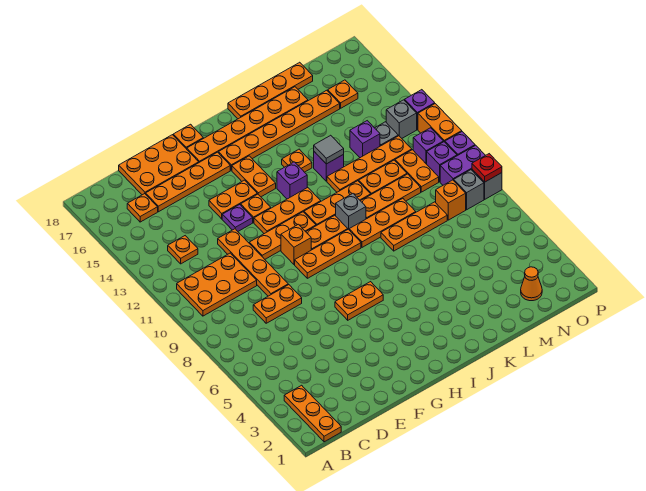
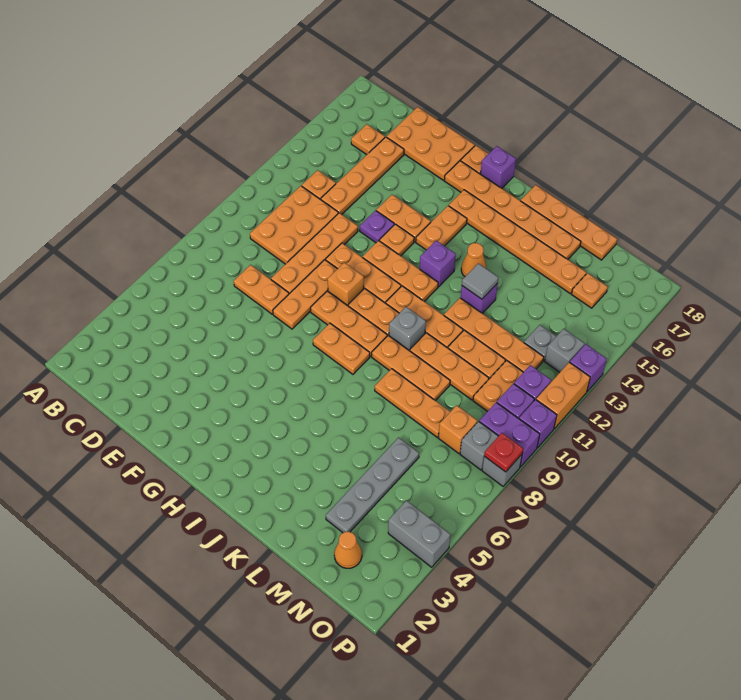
orange plate B1:B3 level 1 -> orange plate F8:F10 level 1
orange plate B10:D11 level 1 -> orange plate C10:D12 level 1
orange plate D16:G16 level 1 -> orange plate D13:D16 level 1
orange plate G6:H6 level 1 -> orange plate H8:I8 level 1
orange plate J14 level 1 -> orange cone J14 level 1
none -> grey plate M3:M6 level 1
purple brick M13 level 1 -> purple brick H18 level 1
none -> grey brick O4:P4 level 1

